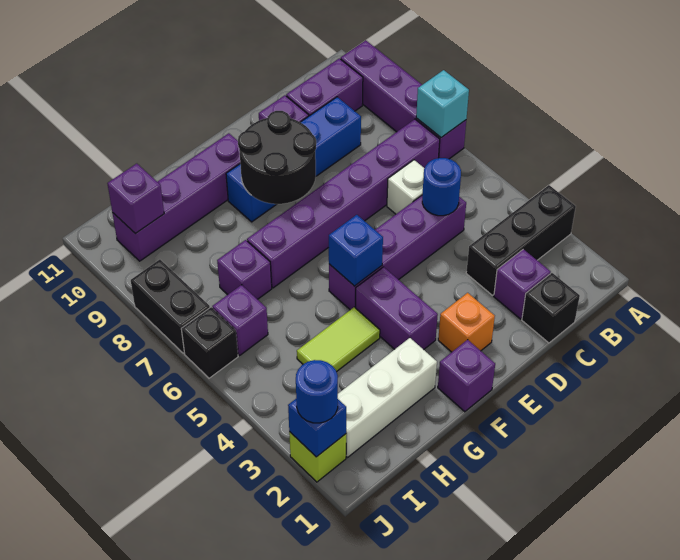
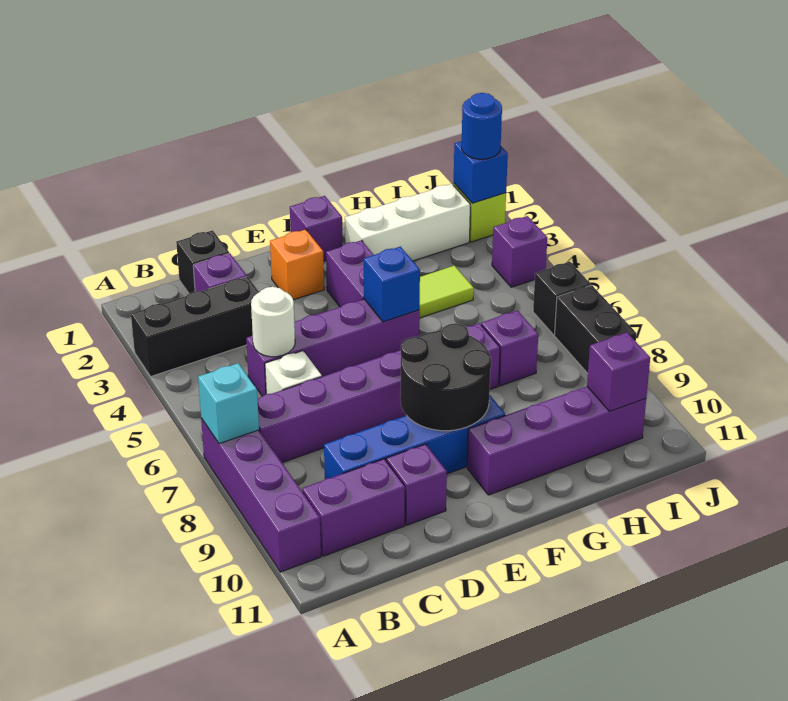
blue round brick C5 level 2 -> white round brick C5 level 2
purple brick I6 level 1 -> purple brick J4 level 1

